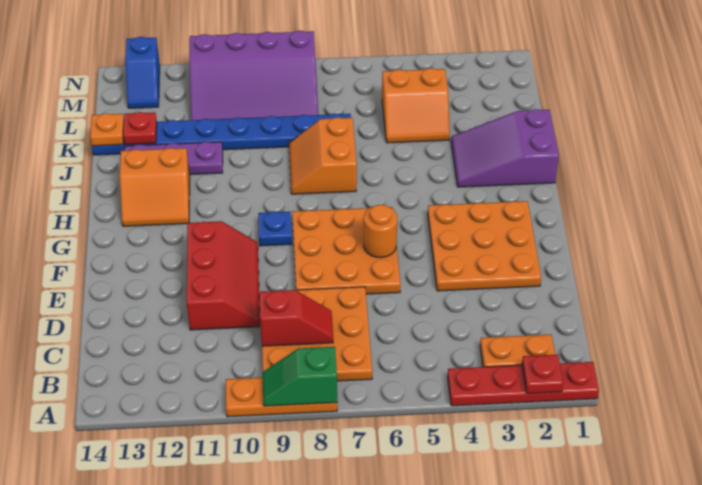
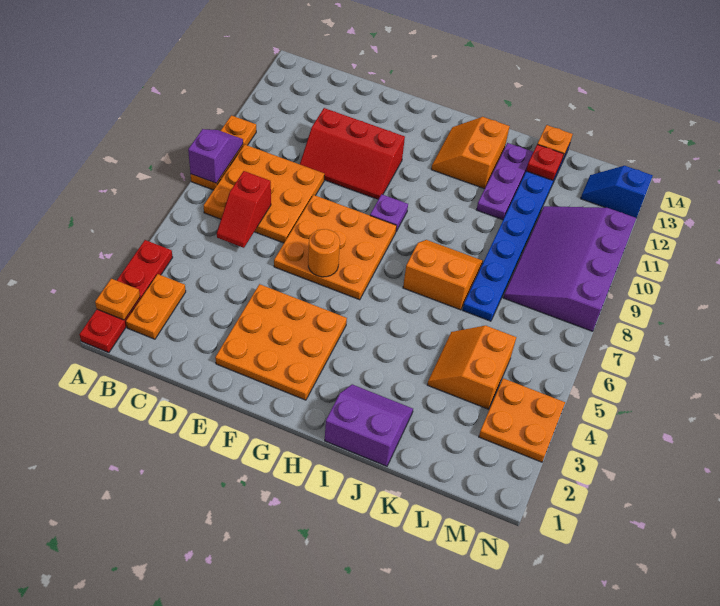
red plate A2 level 2 -> orange plate A2 level 2
green slope A8:A9 level 2 top 8 -> purple slope A8:A9 level 2 top 8
red slope C8:C9 level 2 top 9 -> red slope C6:C7 level 2 top 7
blue plate G9 level 1 -> purple plate G9 level 1
purple slope I1:J3 level 1 top 1 -> purple slope I1:J2 level 1 top 1
none -> orange plate M3:N4 level 1

